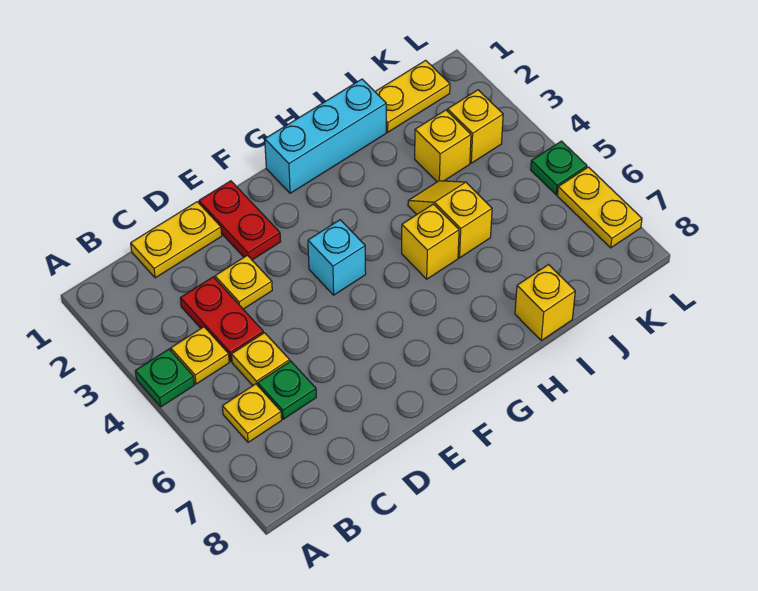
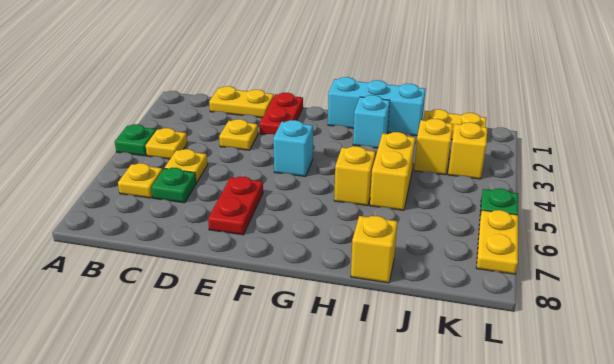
red plate C3:C4 level 1 -> red plate E6:E7 level 1
none -> cyan brick H2 level 1
yellow slope I4:I5 level 1 top 5 -> yellow brick I4:I5 level 1

